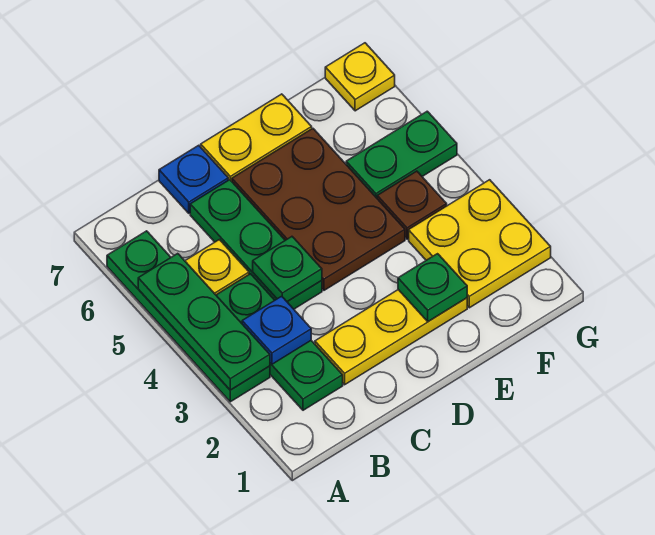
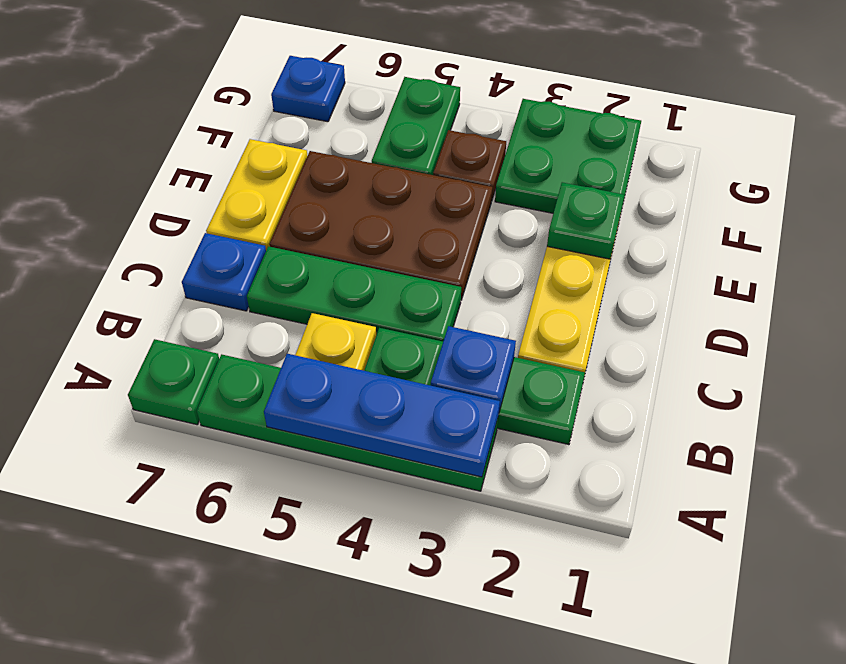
green plate A3:A5 level 2 -> blue plate A3:A5 level 2
green plate C4 level 2 -> green plate A7 level 1
yellow plate F2:G3 level 1 -> green plate F2:G3 level 1
yellow plate G7 level 1 -> blue plate G7 level 1

